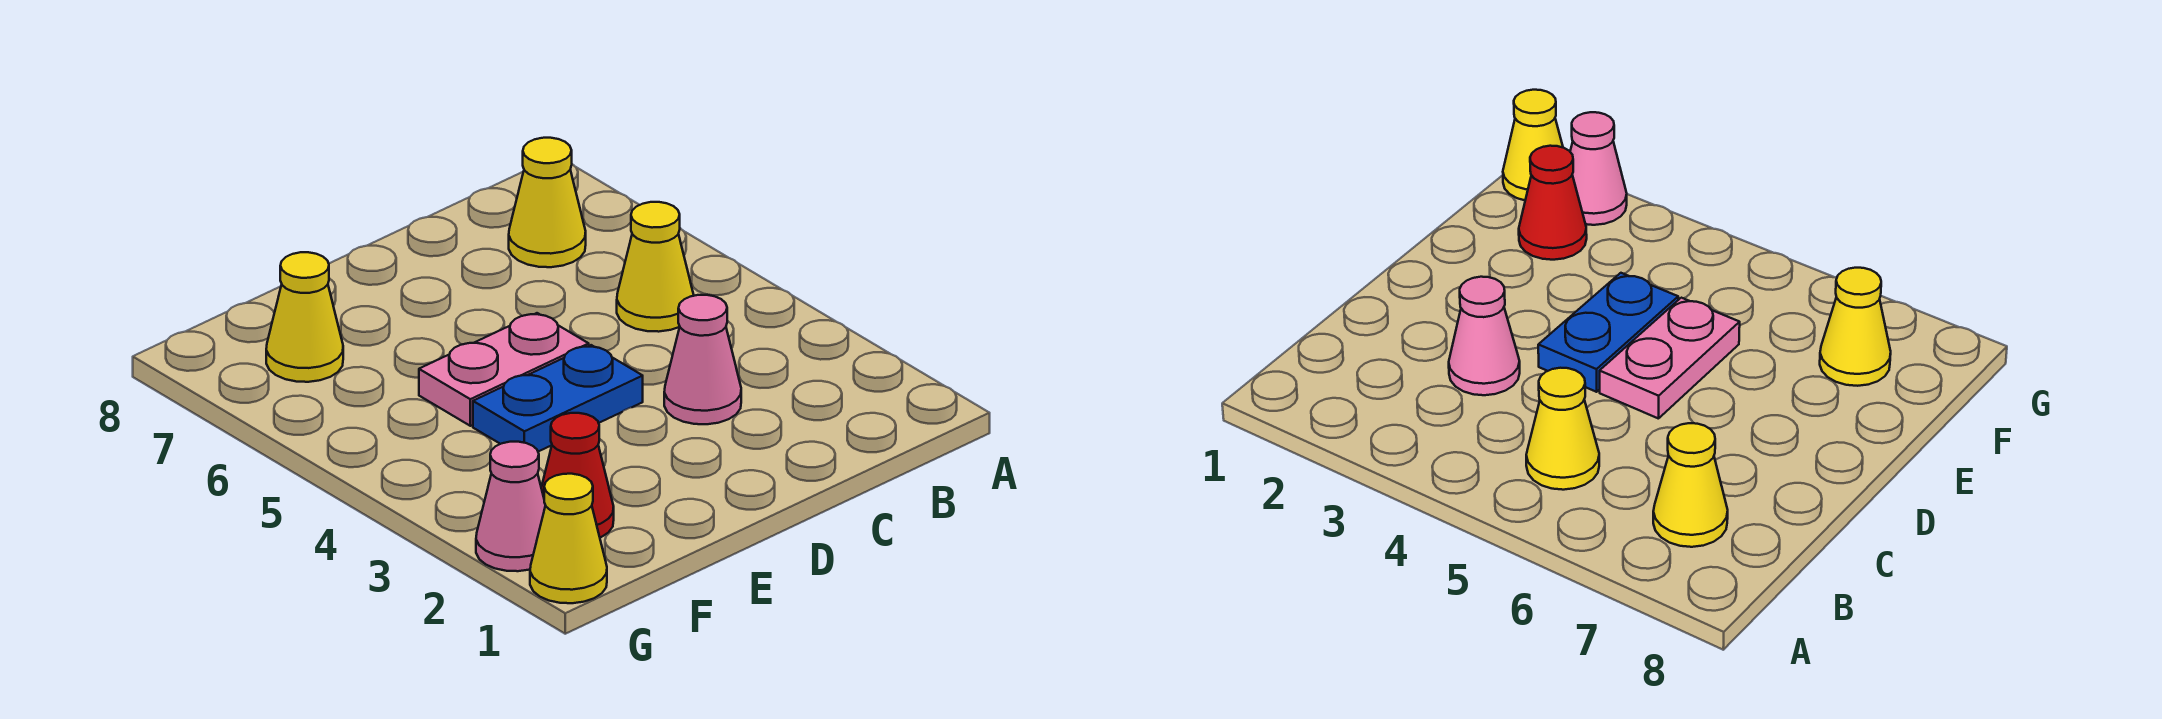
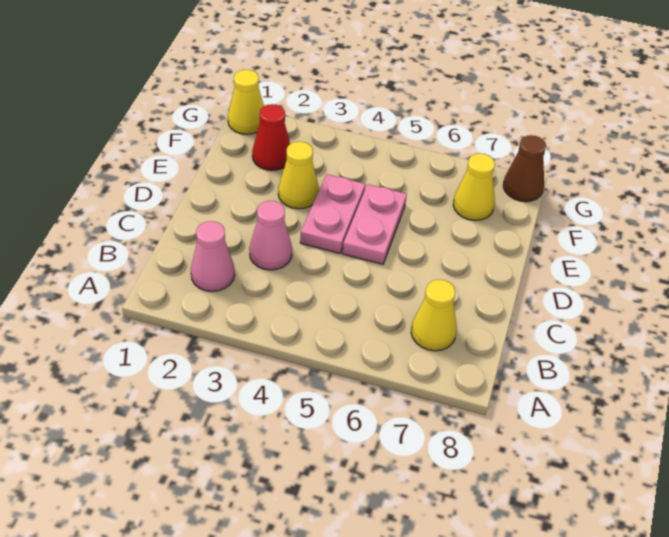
yellow cone B5 level 1 -> yellow cone E3 level 1
blue plate D4:E4 level 1 -> pink plate D4:E4 level 1
pink cone G2 level 1 -> pink cone B2 level 1
none -> brown cone G8 level 1

